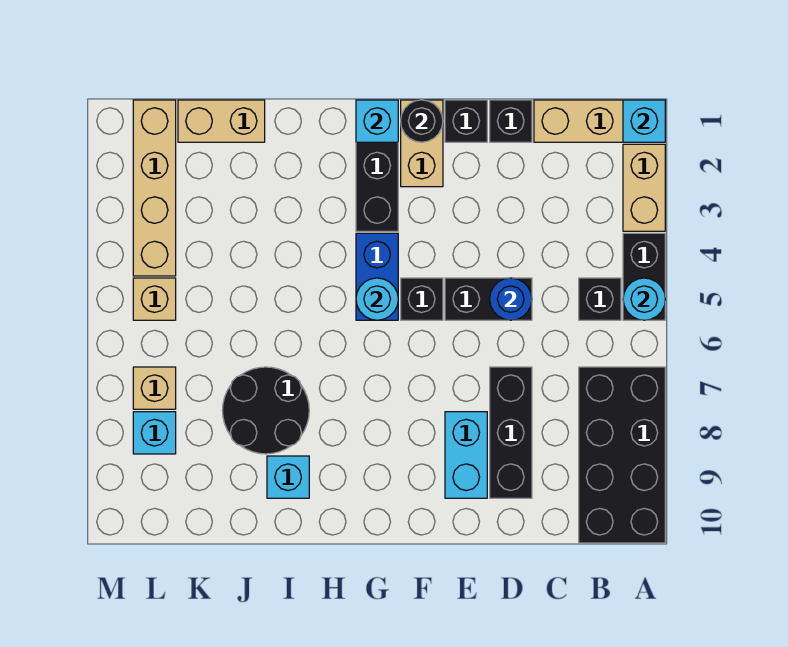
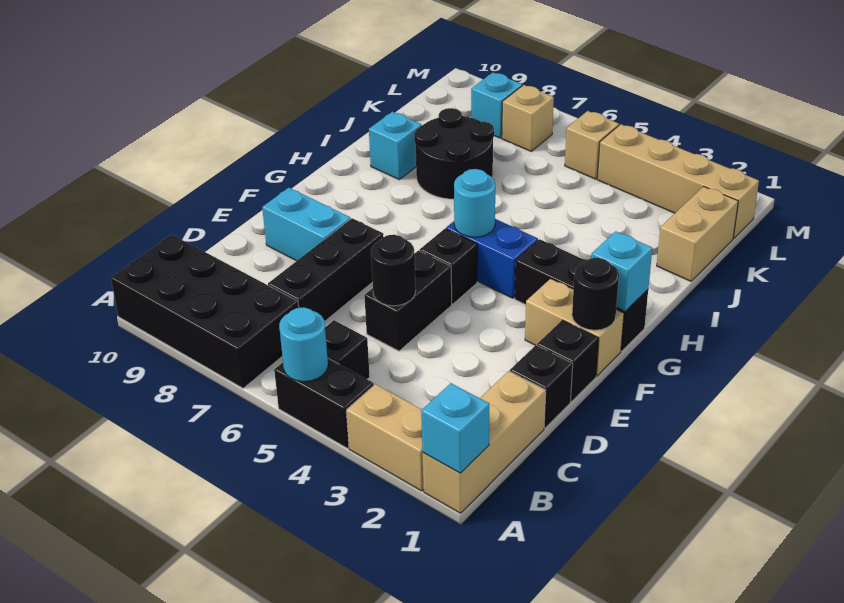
blue round brick D5 level 2 -> black round brick D5 level 2
black brick D7:D9 level 1 -> black brick C7:E7 level 1

